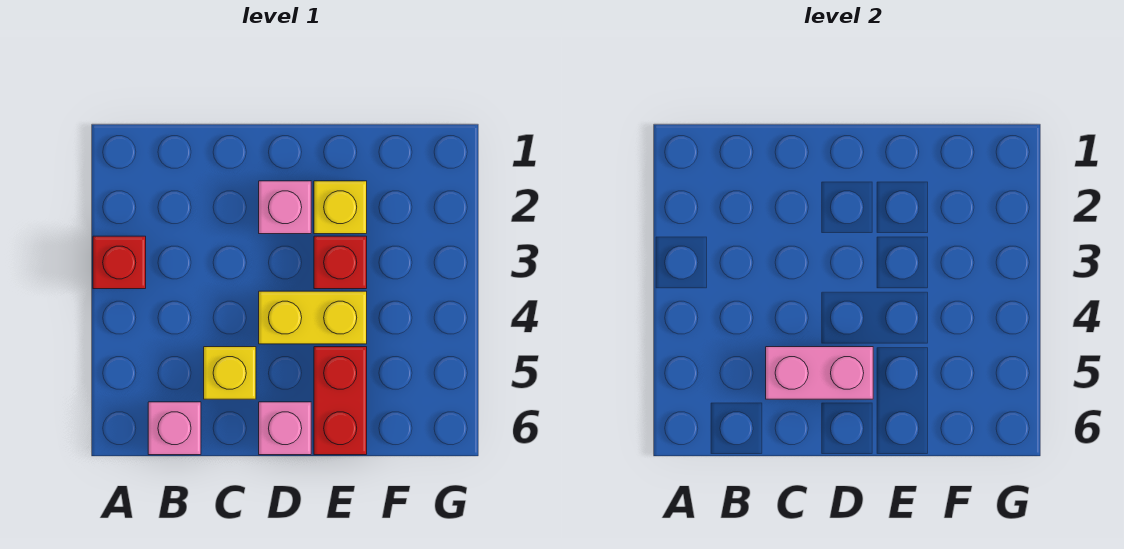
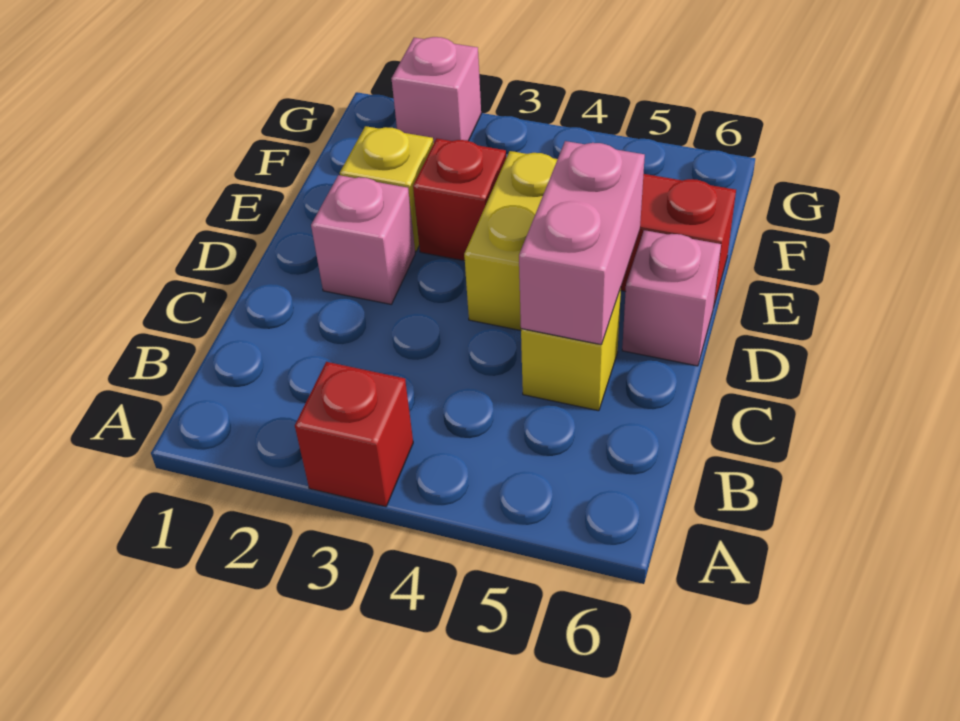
pink brick B6 level 1 -> pink brick G2 level 1

